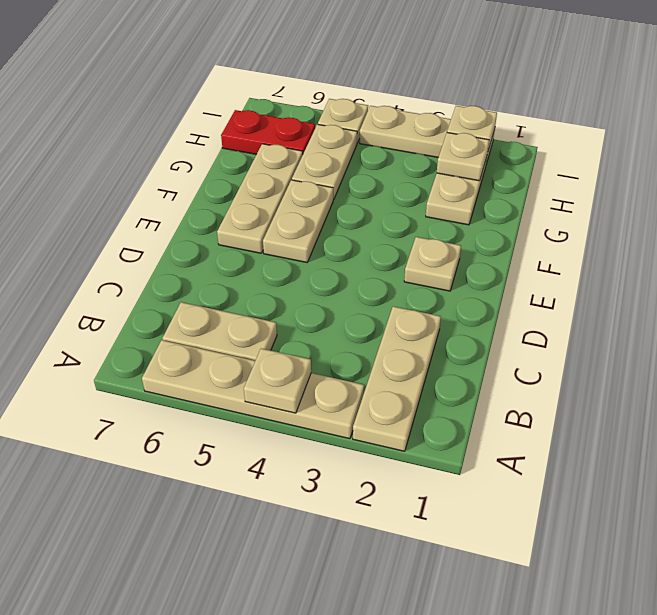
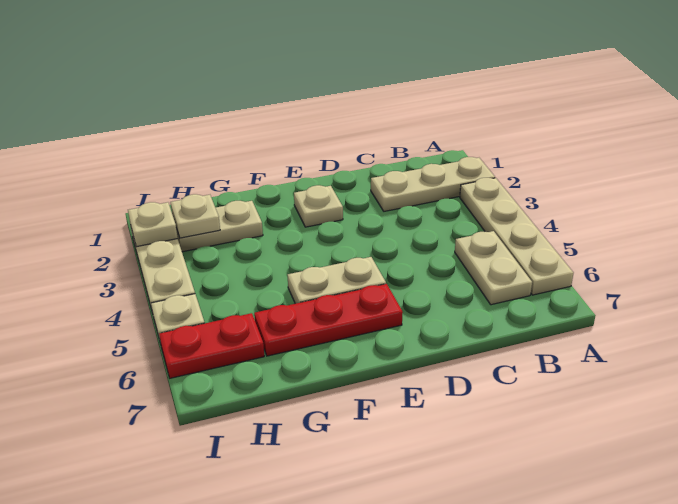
tan plate A4 level 2 -> none
tan plate E6:G6 level 1 -> red plate E6:G6 level 1
tan plate G5:H5 level 1 -> none
red plate H6:H7 level 1 -> red plate H6:I6 level 1

